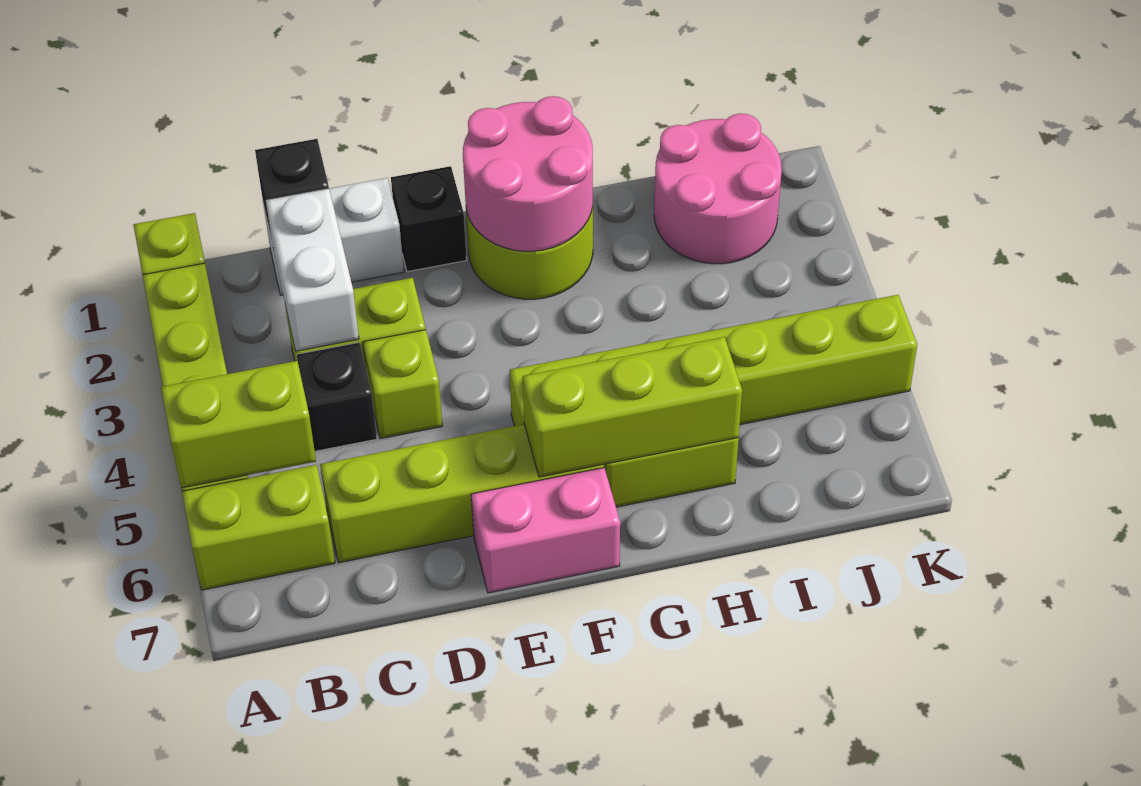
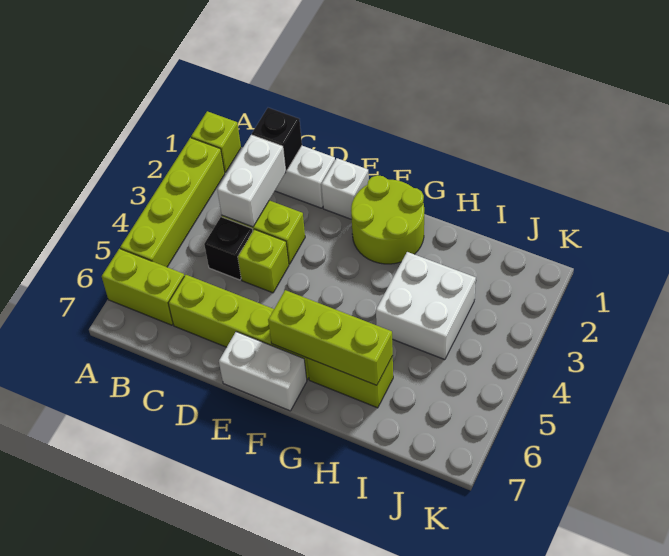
lime brick A5:B5 level 2 -> none
black brick E1 level 1 -> white brick E1 level 1
pink brick E7:F7 level 1 -> white brick E7:F7 level 1
pink round brick F1:G2 level 2 -> none
lime brick F5:K5 level 1 -> none
none -> white brick H3:I4 level 1
pink round brick I1:J2 level 1 -> none

